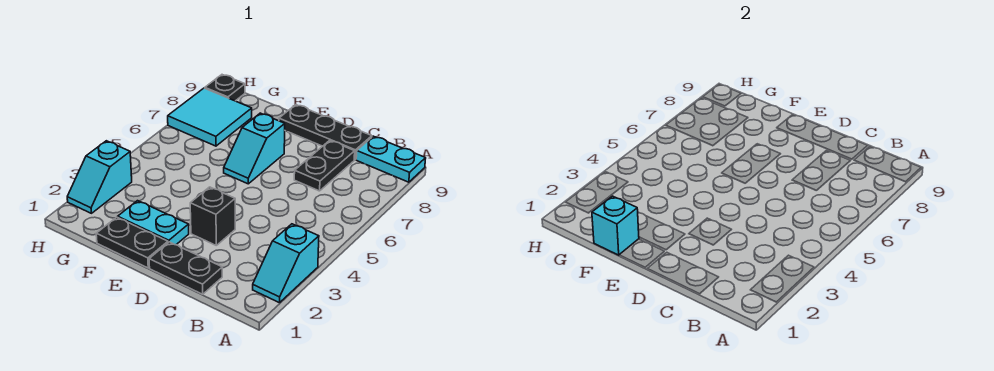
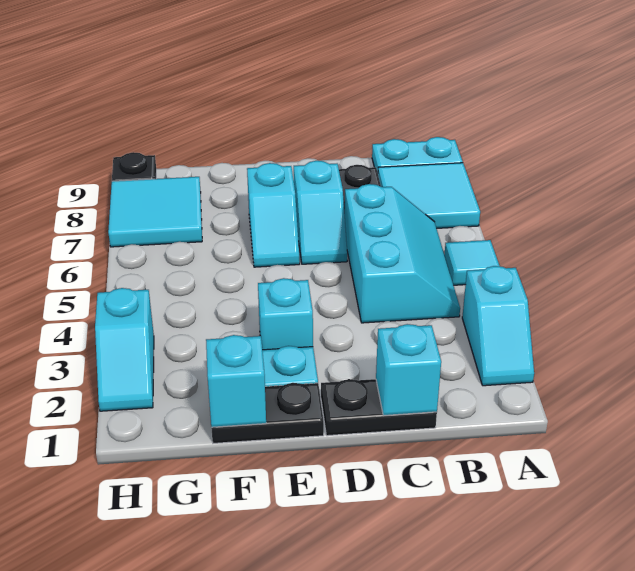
none -> cyan tile A5 level 1
none -> cyan tile A7:B8 level 1
none -> cyan slope B4:C6 level 1 top C
none -> cyan brick C1 level 2
black plate C9:E9 level 1 -> none
black brick D3 level 1 -> none
none -> cyan slope D6:D7 level 1 top 7
none -> cyan brick E3 level 1

